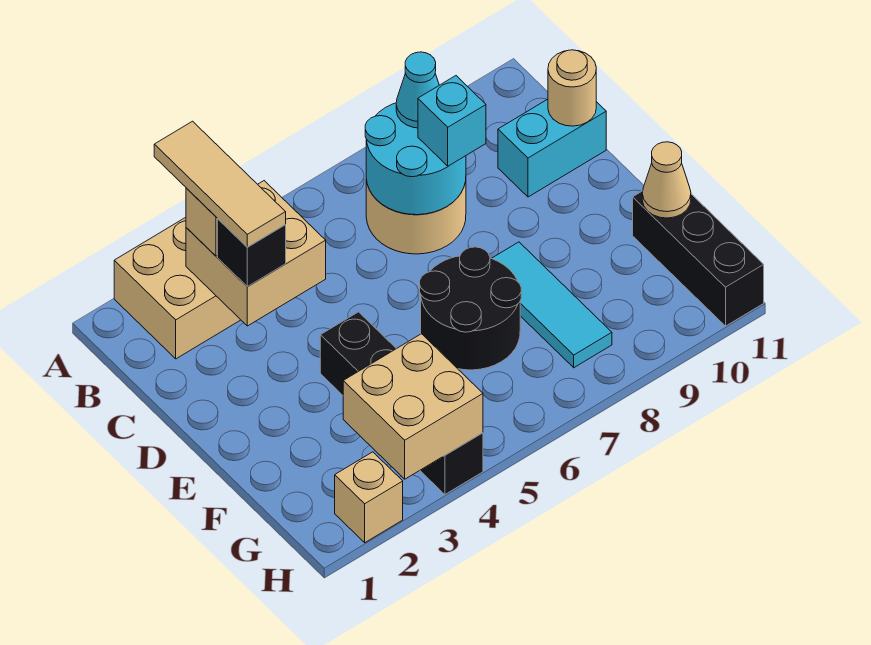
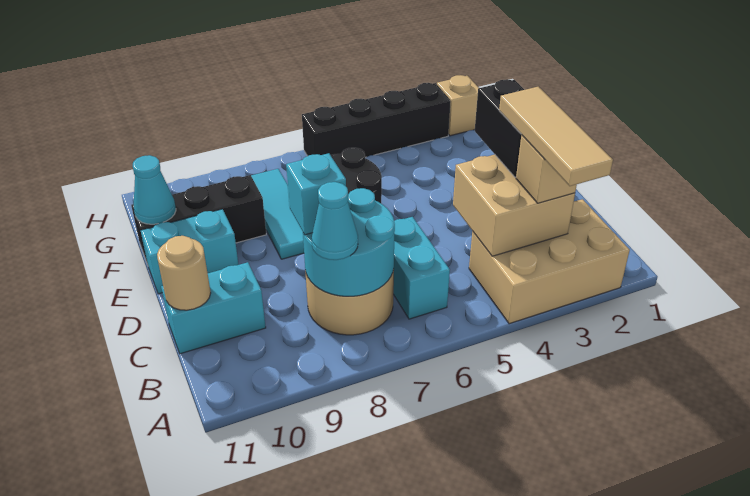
none -> cyan brick B6:C6 level 1
black brick C3 level 3 -> black brick C3:D3 level 3
black brick E4:H4 level 1 -> black brick H3:H6 level 1
none -> cyan brick E10:E11 level 1
black brick F11:H11 level 1 -> black brick F9:F11 level 1
tan cone F11 level 2 -> cyan cone F11 level 2
tan brick G3:H4 level 2 -> none

